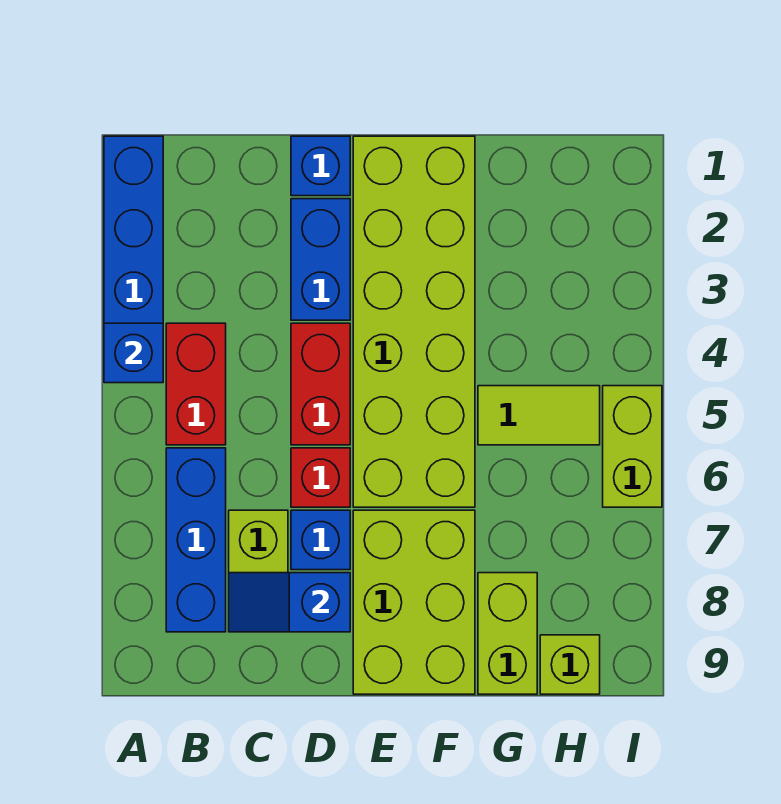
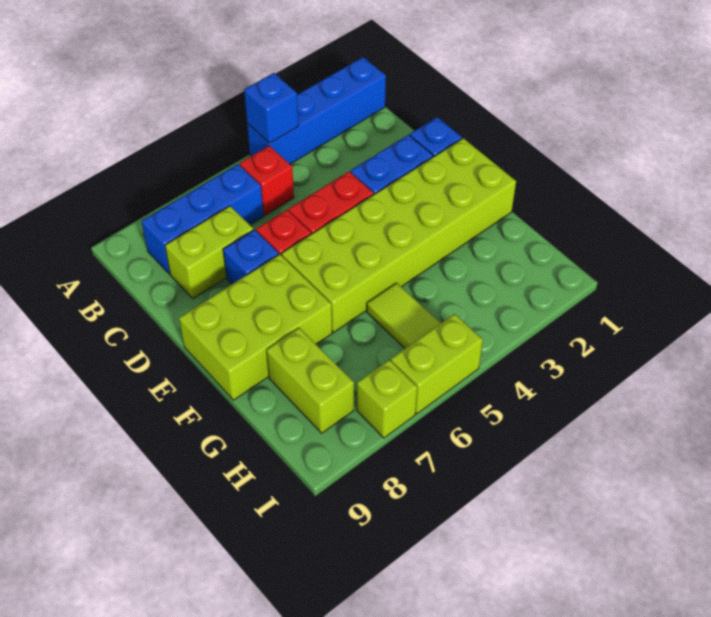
red brick B4:B5 level 1 -> red brick B5 level 1
blue slope C8:D8 level 2 top D -> none
lime brick G8:G9 level 1 -> lime brick G8:H8 level 1
lime brick H9 level 1 -> lime brick I7 level 1

